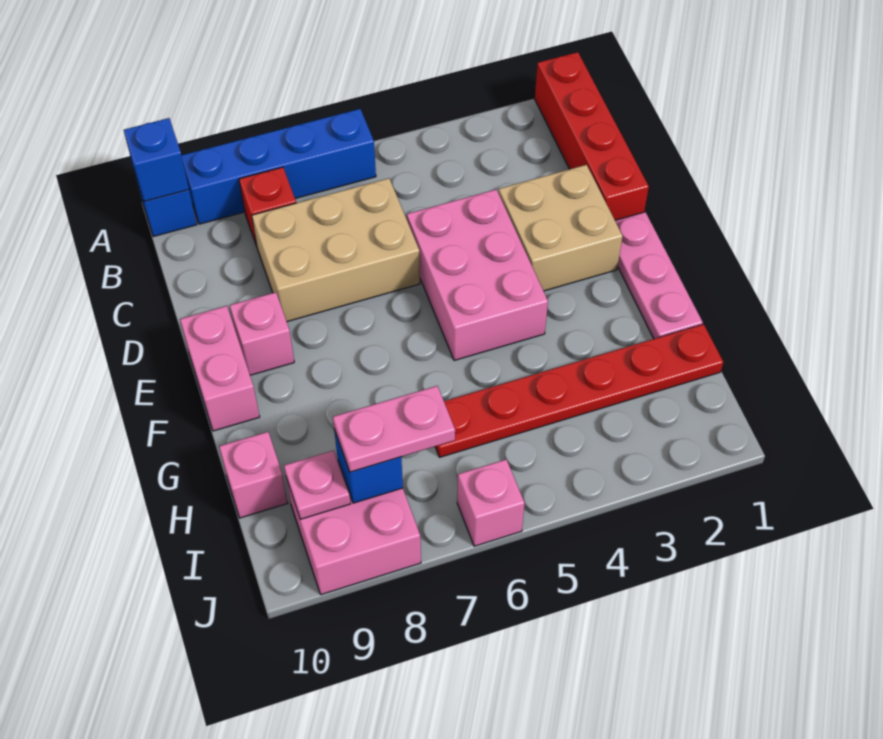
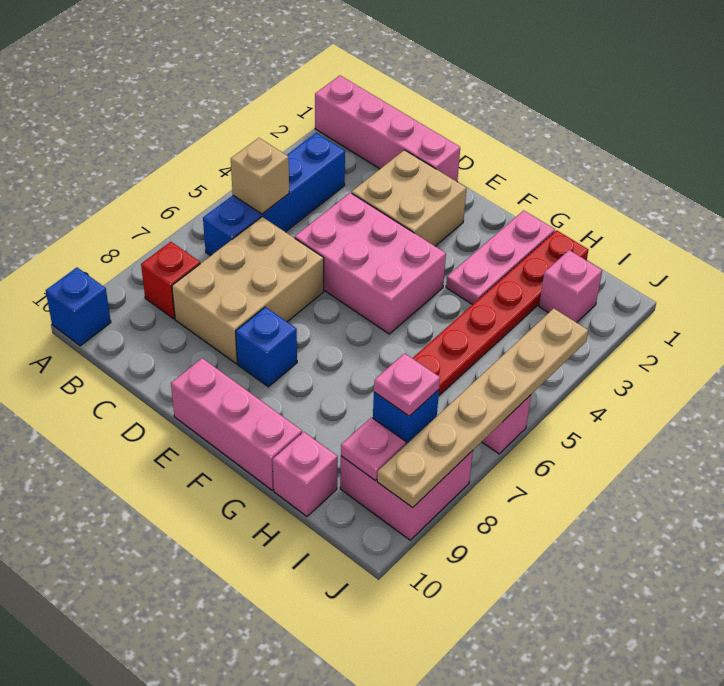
red brick A1:D1 level 1 -> pink brick A1:D1 level 1
blue brick A6:A9 level 1 -> blue brick B3:B6 level 1
blue brick A10 level 2 -> blue brick E8 level 1
none -> tan brick B5 level 2
pink plate E1:G1 level 1 -> pink plate G1:G3 level 1
pink brick E9 level 1 -> pink brick I2 level 1
pink brick E10:F10 level 1 -> pink brick E10:G10 level 1
pink plate I7:I8 level 3 -> pink plate I8 level 3
none -> tan plate J4:J9 level 2

